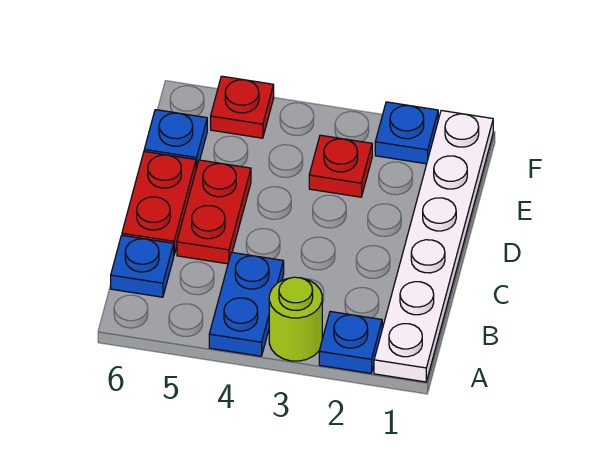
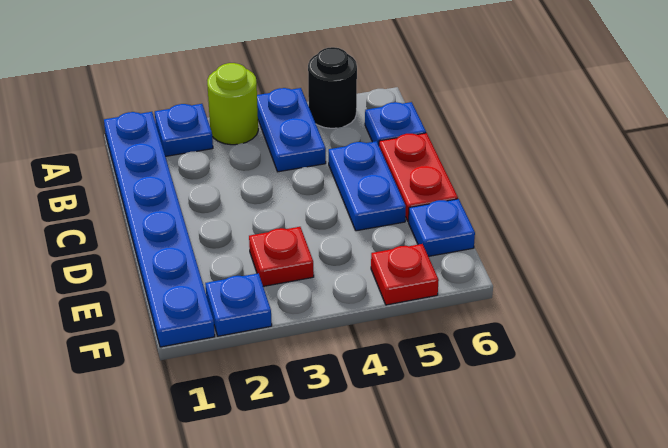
white plate A1:F1 level 1 -> blue plate A1:F1 level 1
none -> black round brick A5 level 1
red plate C5:D5 level 1 -> blue plate C5:D5 level 1

